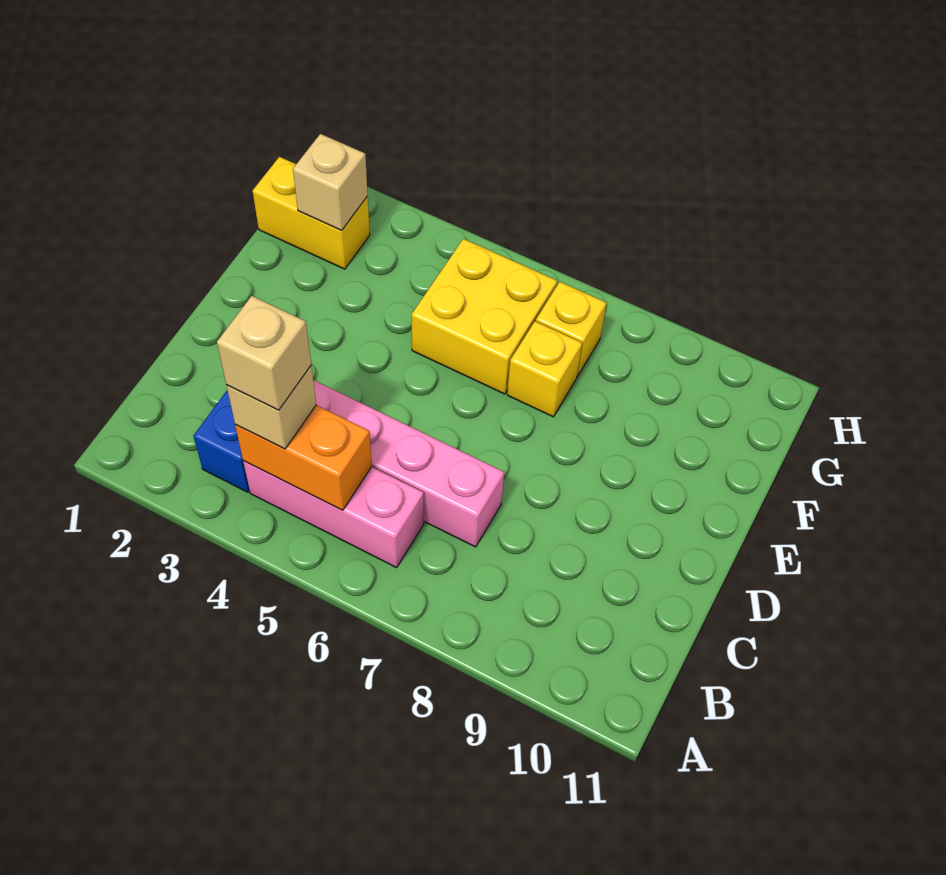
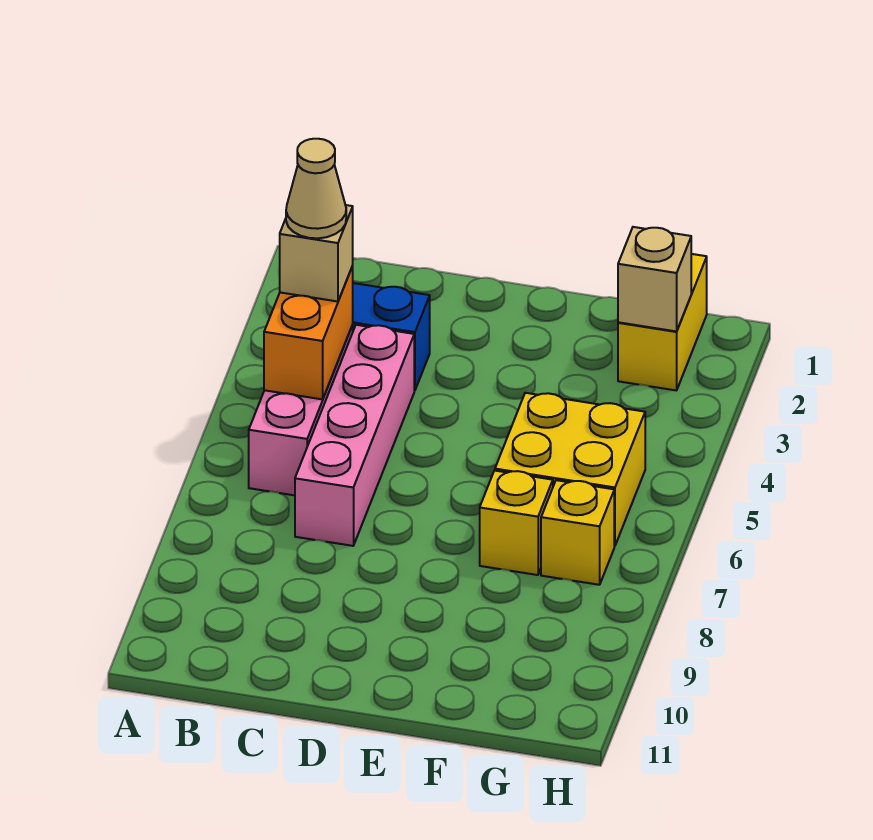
tan brick B4 level 4 -> tan cone B4 level 4

